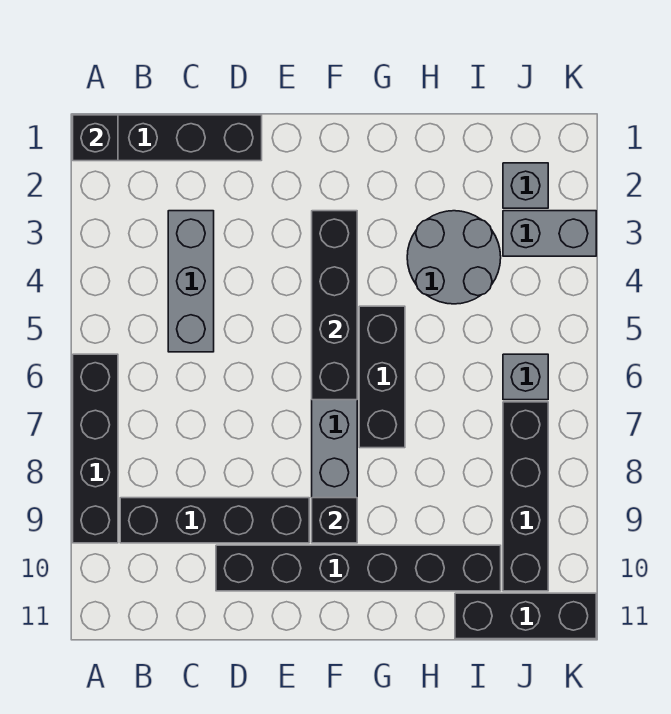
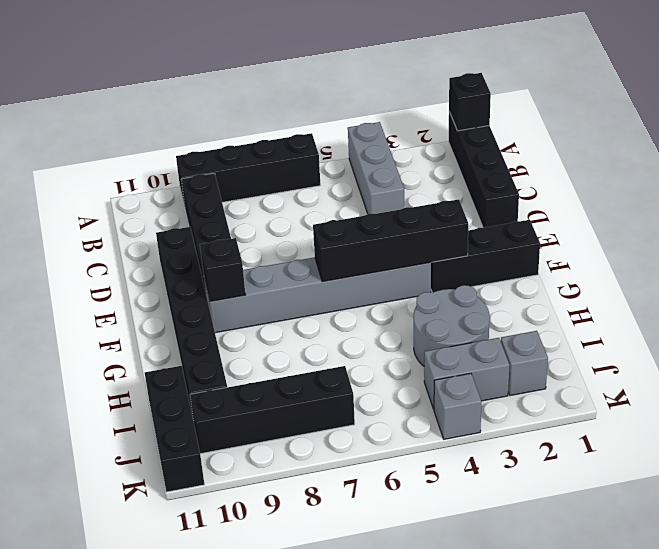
grey brick C3:C5 level 1 -> grey brick A4:C4 level 1
black brick G5:G7 level 1 -> black brick F1:F3 level 1
grey brick J3:K3 level 1 -> grey brick J3:J4 level 1
grey brick J6 level 1 -> grey brick K4 level 1

